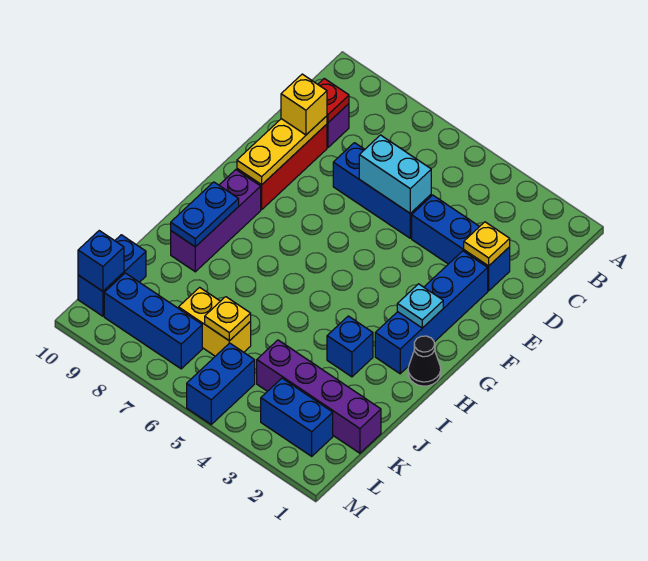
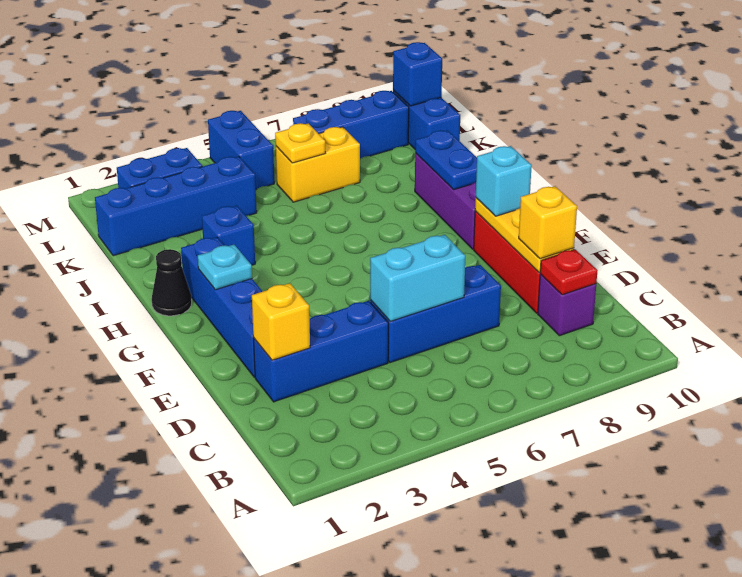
yellow plate D2 level 2 -> yellow brick D2 level 2
none -> cyan brick F9 level 3
purple brick K1:K4 level 1 -> blue brick K1:K4 level 1

